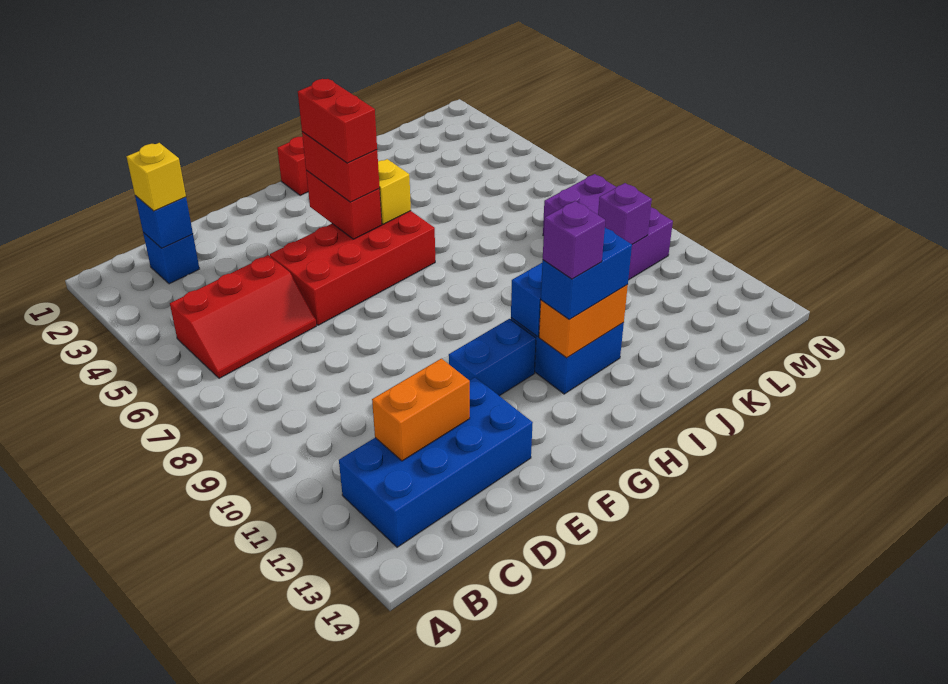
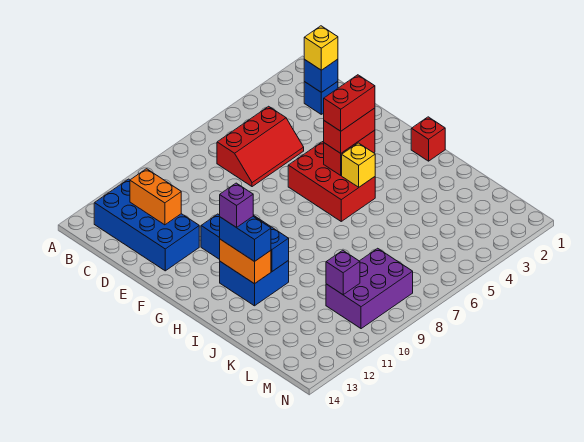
red slope B5:D6 level 1 top 5 -> red slope C5:D7 level 1 top C
red brick E5:H6 level 1 -> red brick F5:H6 level 1

